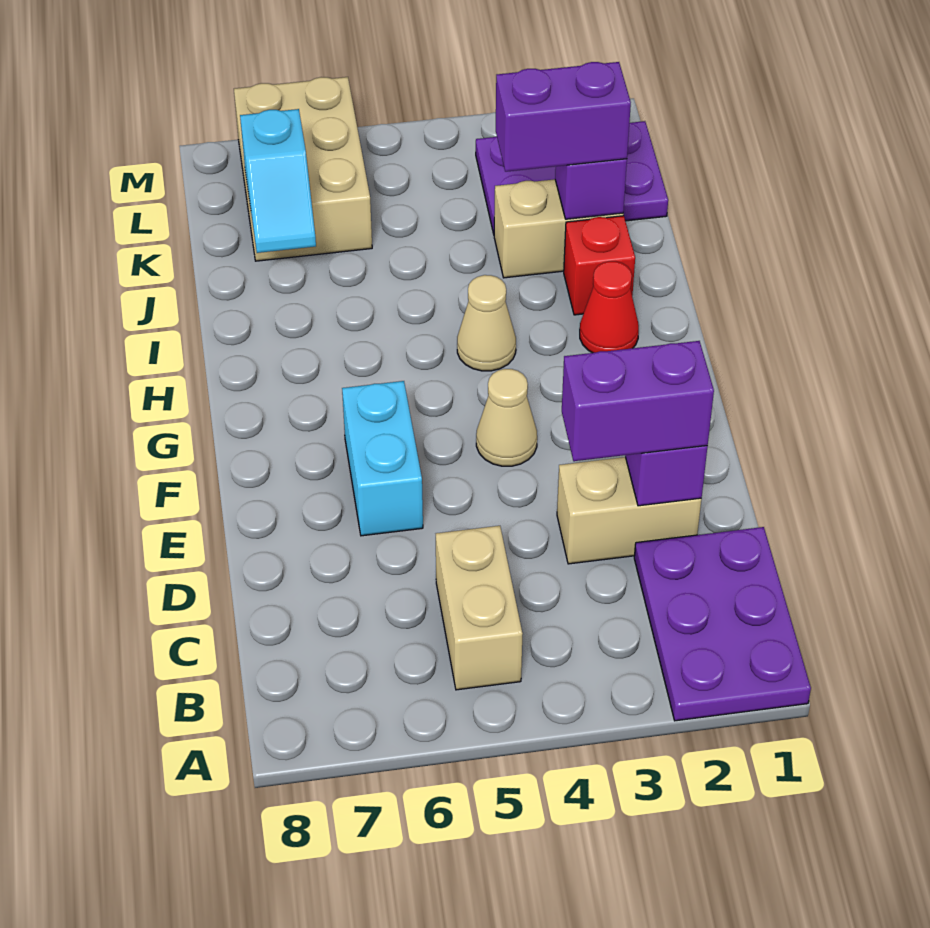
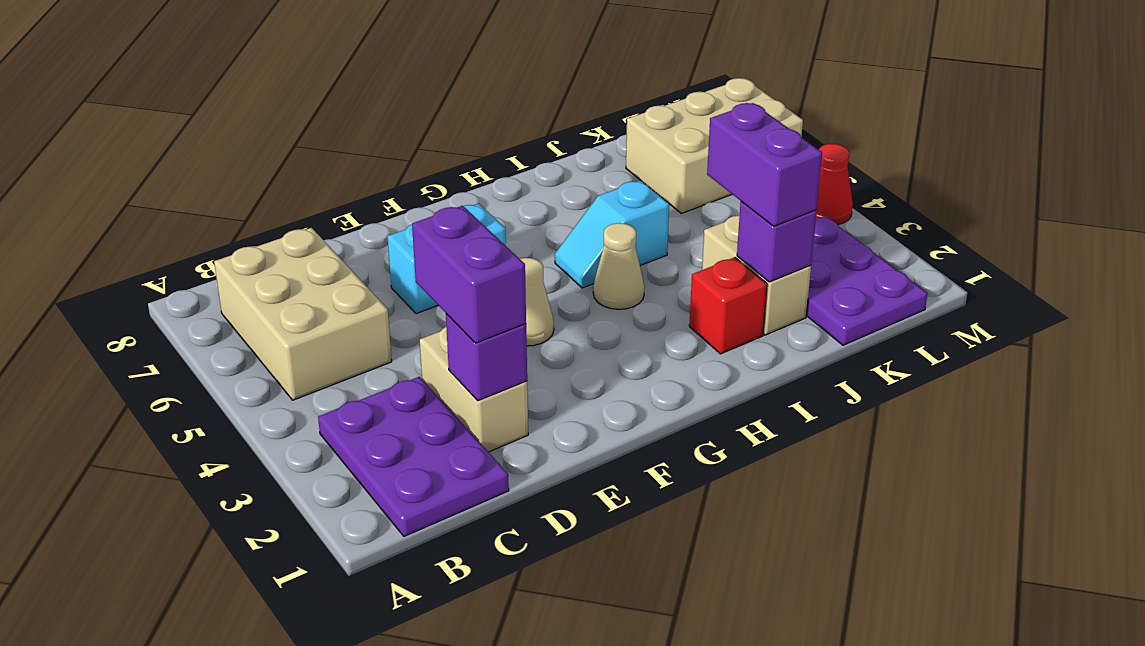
purple plate A1:C2 level 1 -> purple plate B1:C3 level 1
tan brick B5:C5 level 1 -> tan brick B5:C7 level 1
red cone H2 level 1 -> red cone M4 level 1
cyan slope J7:K7 level 2 top K -> cyan slope H5:I5 level 1 top I

